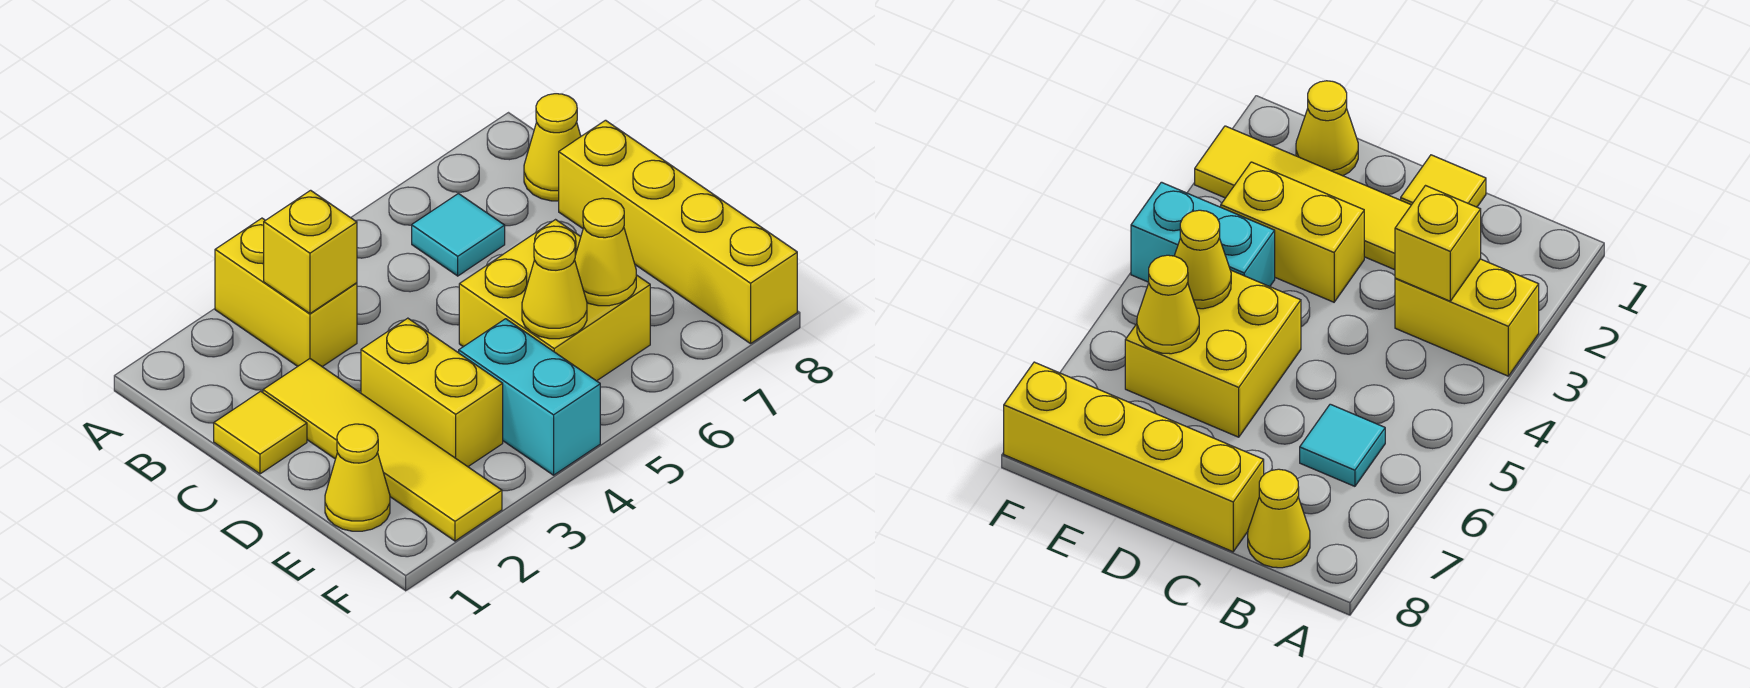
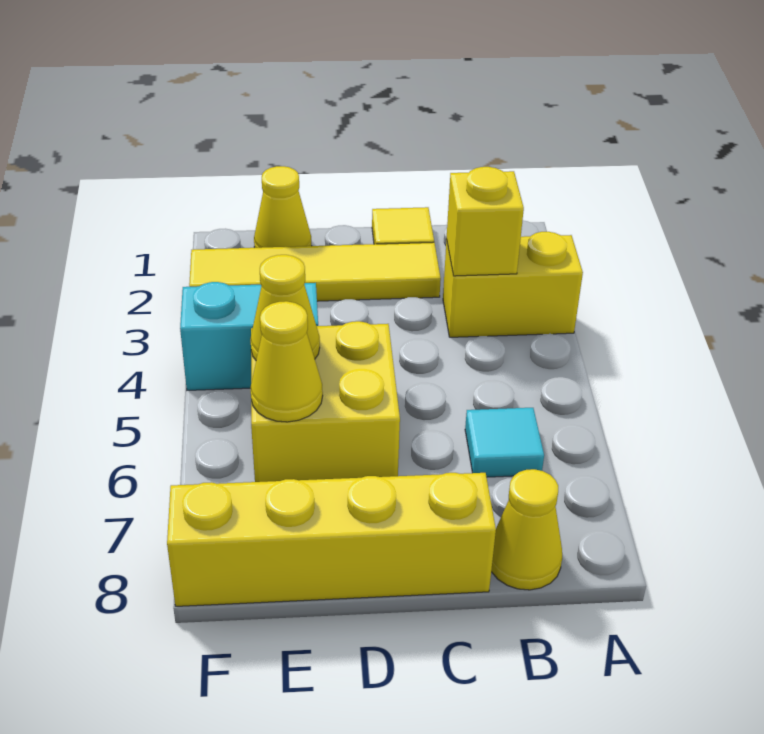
yellow brick D3:E3 level 1 -> none

